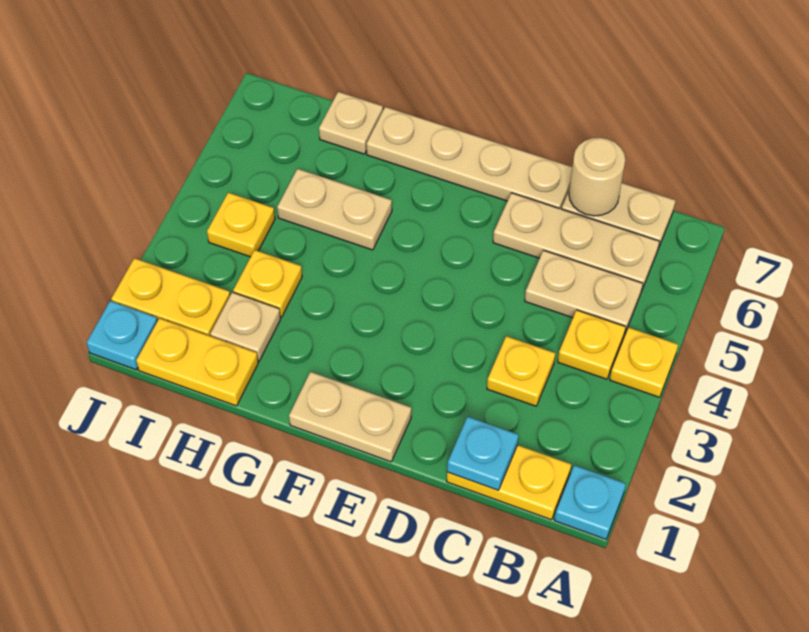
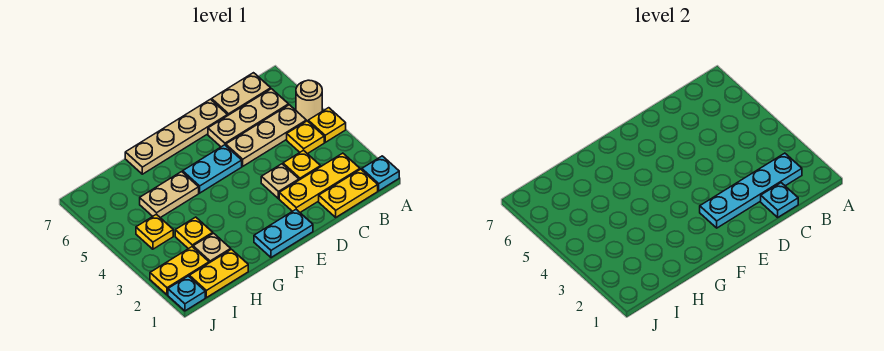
none -> yellow plate B2:D2 level 1
none -> cyan plate B2:E2 level 2
tan plate B5:C5 level 1 -> tan plate B5:D5 level 1
tan round brick C7 level 2 -> tan round brick A5 level 1
tan plate E1:F1 level 1 -> cyan plate E1:F1 level 1
none -> cyan plate E5:F5 level 1
tan plate H7 level 1 -> tan plate D3 level 1

